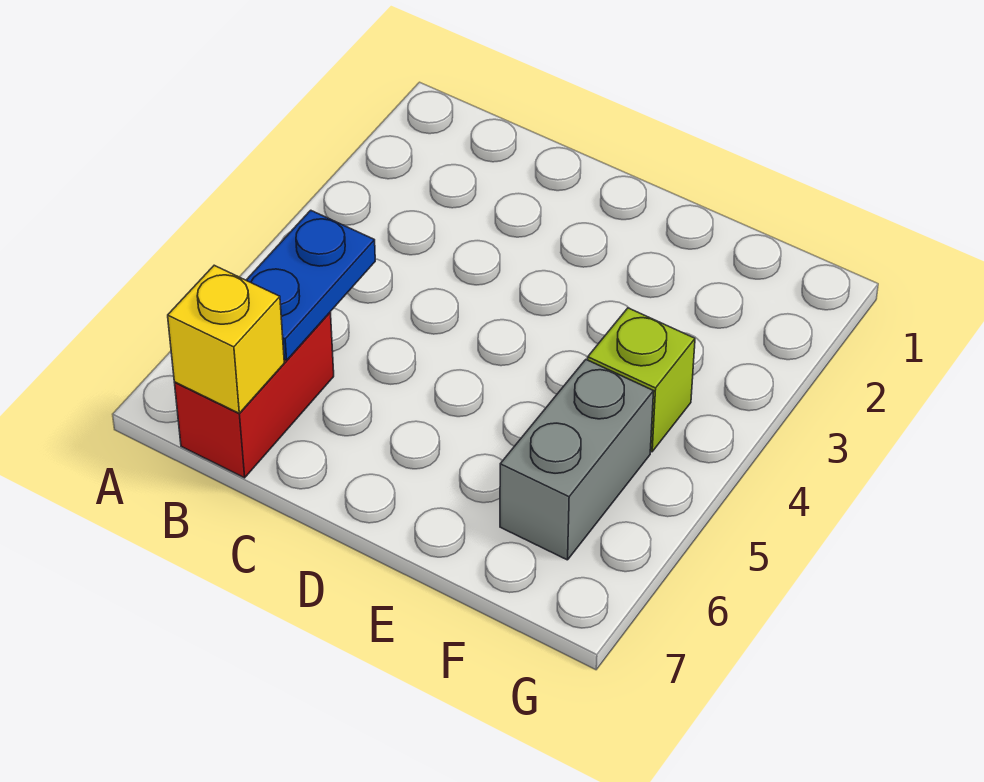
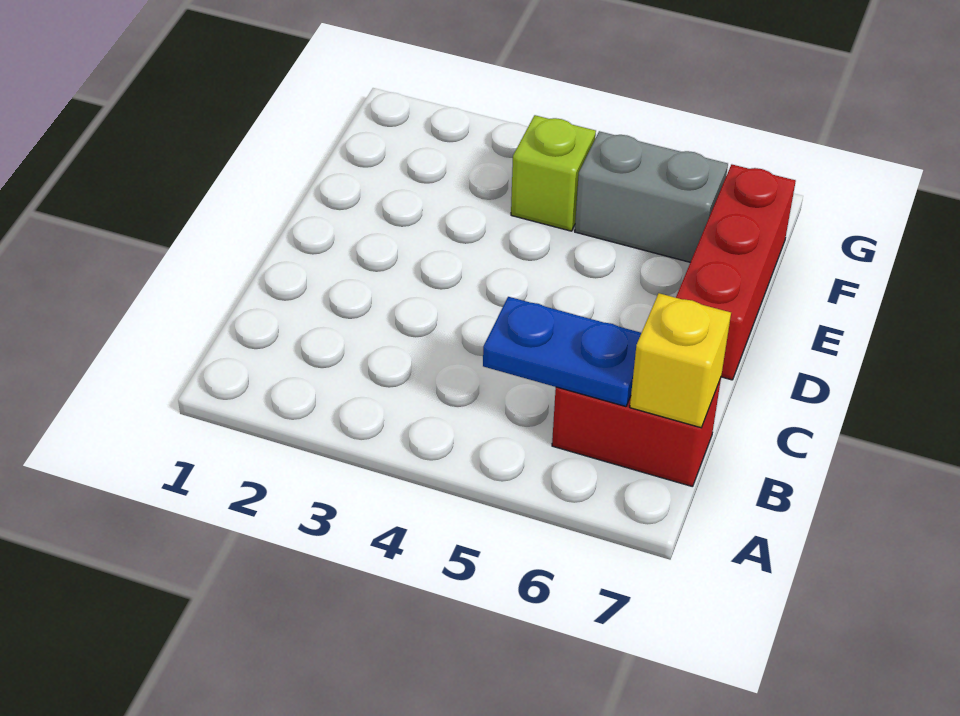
none -> red brick D7:F7 level 1

